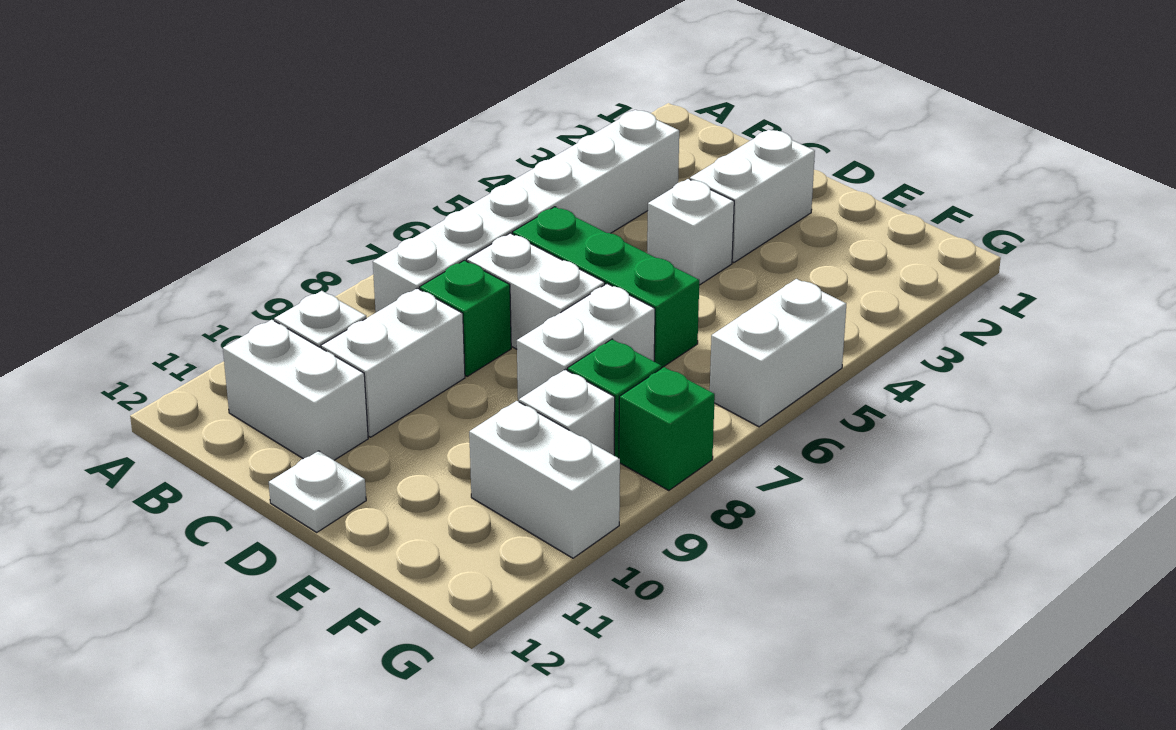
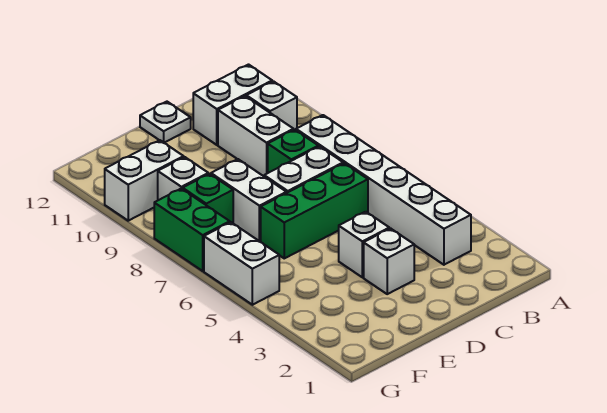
white brick D2:D3 level 1 -> white brick D3 level 1
green brick G8 level 1 -> green brick G7:G8 level 1

